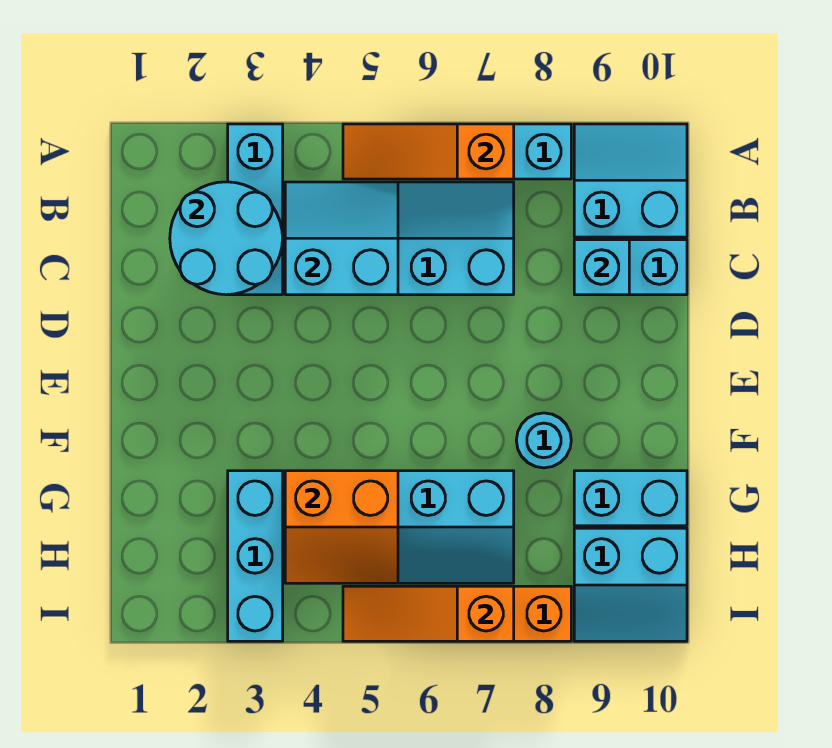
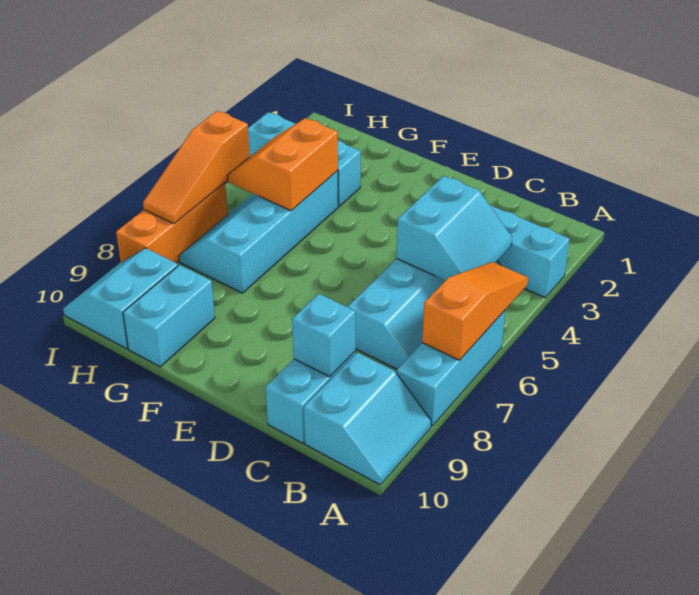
cyan round brick B2:C3 level 2 -> none
cyan round brick F8 level 1 -> none
orange slope I5:I7 level 2 top 7 -> orange slope I5:I7 level 2 top 5

